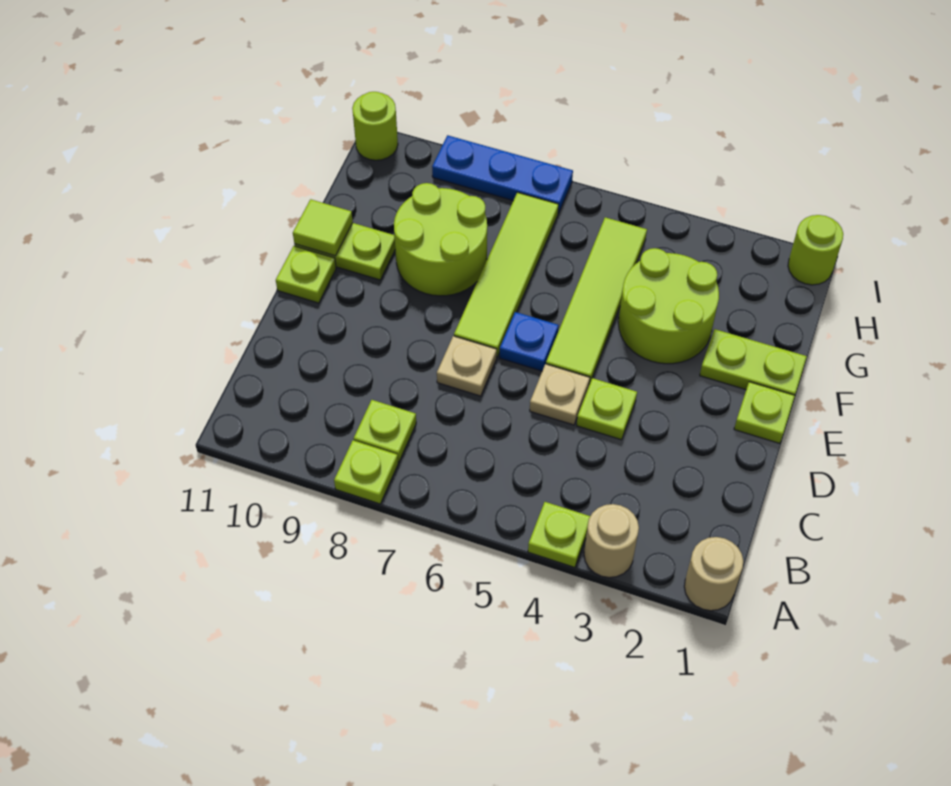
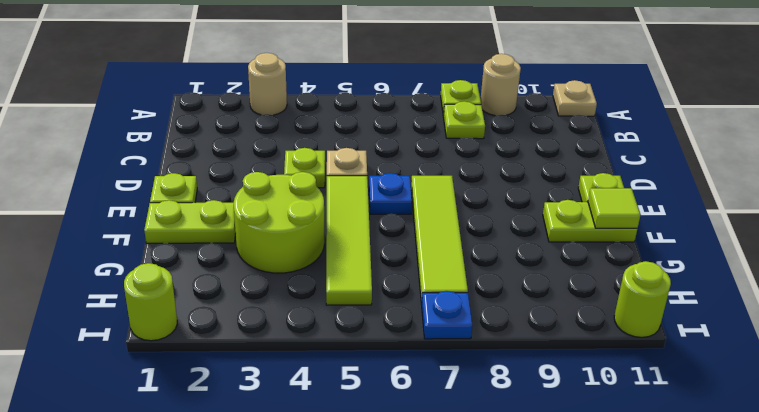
tan round brick A1 level 1 -> tan round brick A9 level 1
lime plate A4 level 1 -> none
tan plate D7 level 1 -> tan plate A11 level 1
lime round brick F8:G9 level 1 -> none
blue plate I7:I9 level 1 -> blue plate I7 level 1

